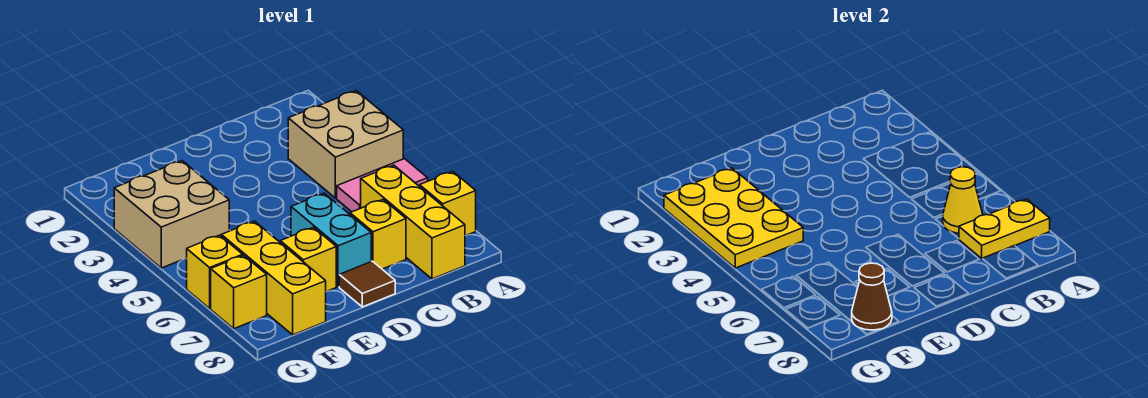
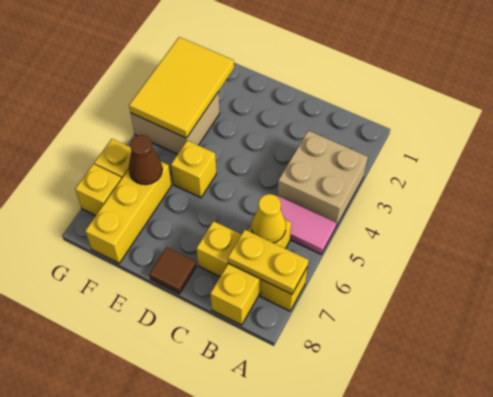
cyan brick D6:D7 level 1 -> none
yellow brick E7 level 1 -> yellow brick E5 level 1
yellow plate F2:G4 level 2 -> yellow tile F2:G4 level 2
brown cone F8 level 2 -> brown cone F6 level 2

